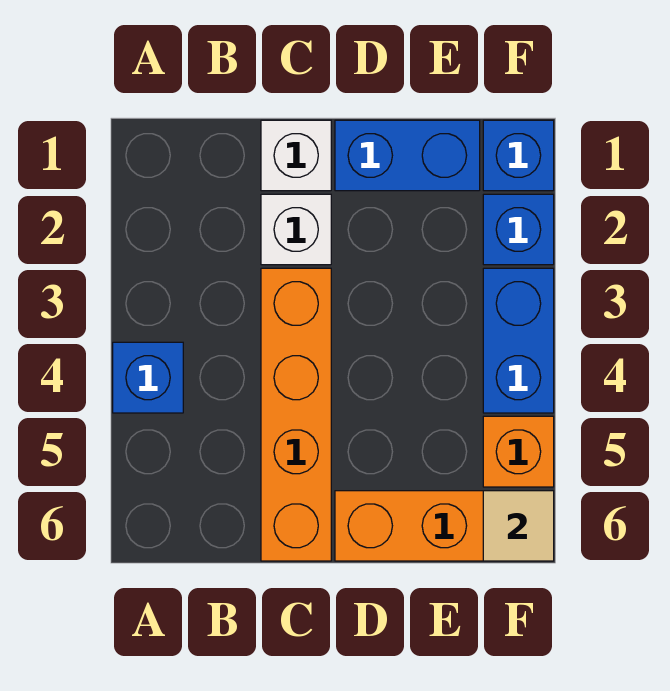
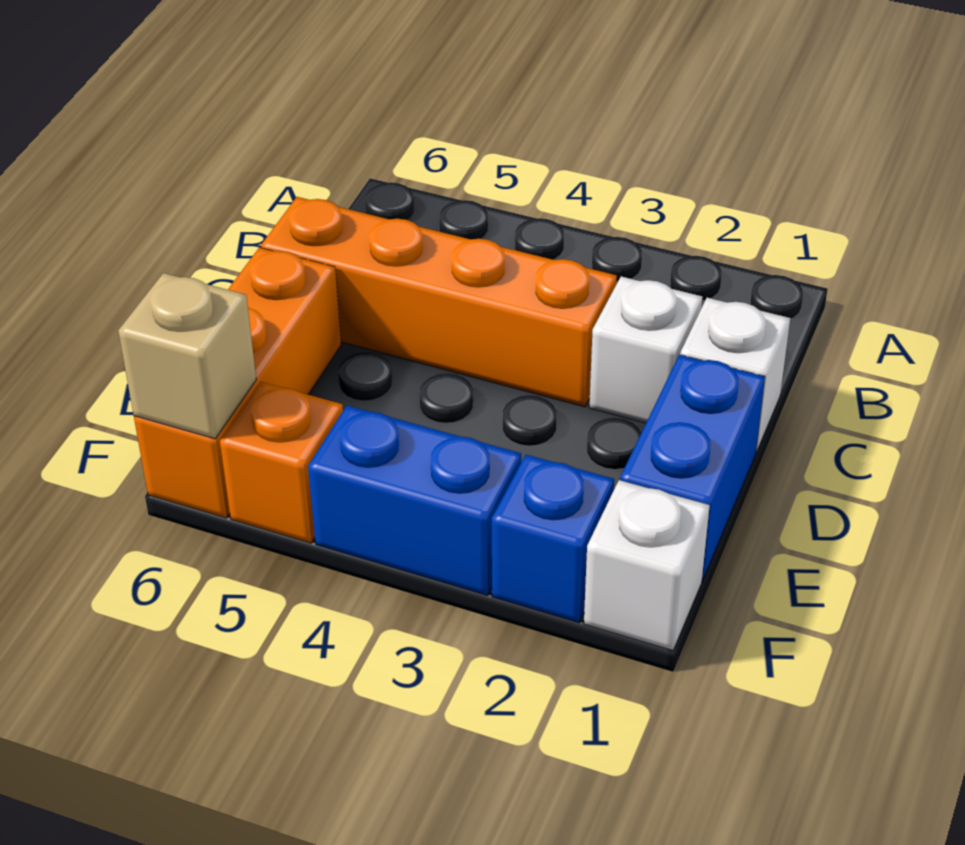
blue brick A4 level 1 -> none
blue brick F1 level 1 -> white brick F1 level 1
tan tile F6 level 2 -> tan brick F6 level 2

